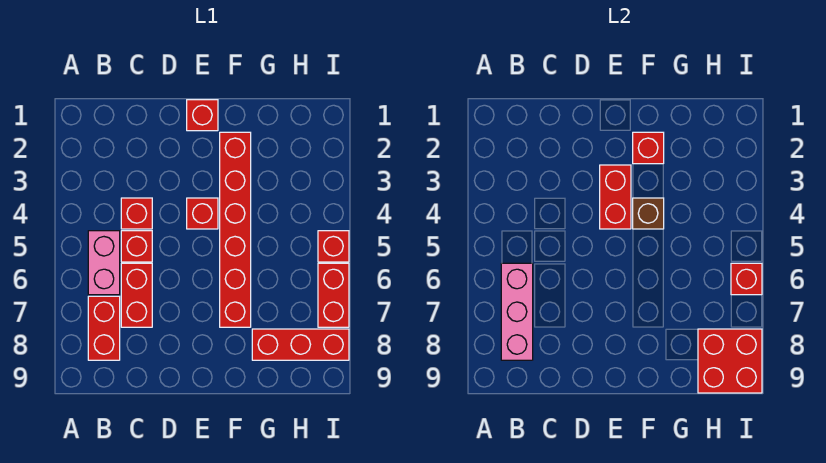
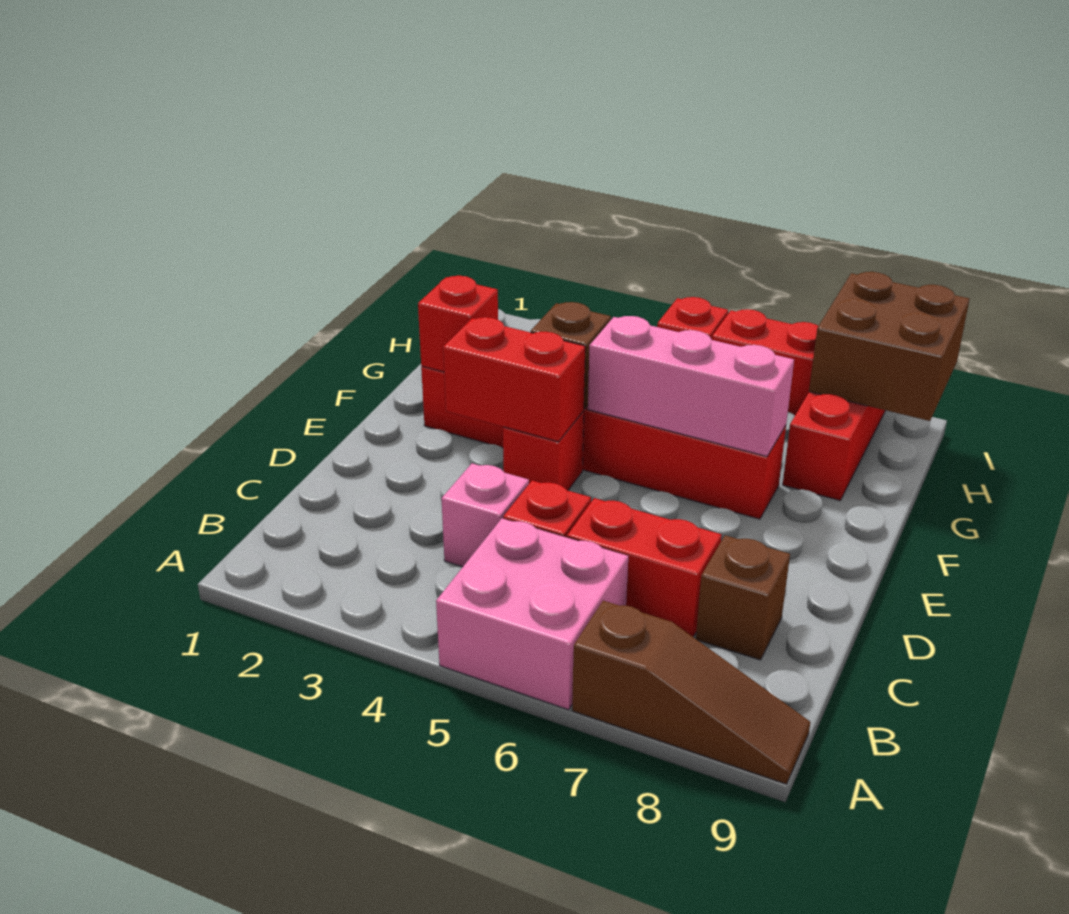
none -> brown slope A7:A9 level 1 top 7
pink brick B5:B6 level 1 -> pink brick A5:B6 level 1
pink brick B6:B8 level 2 -> pink brick F5:F7 level 2
red brick B7:B8 level 1 -> none
red brick C4 level 1 -> pink brick C4 level 1
none -> brown brick C8 level 1
red brick E1 level 1 -> none
red brick H8:I9 level 2 -> brown brick H8:I9 level 2
red brick I6 level 2 -> none

